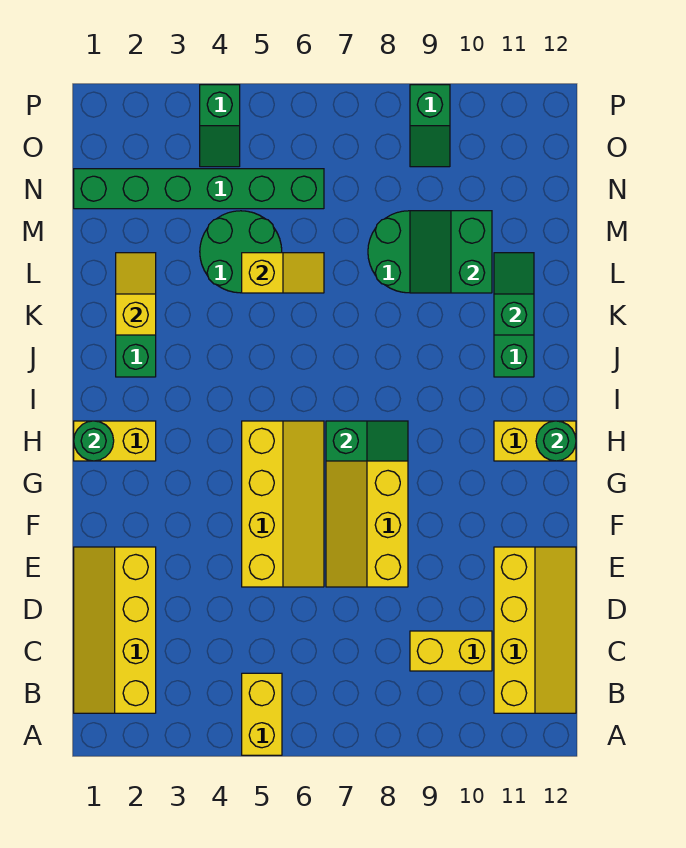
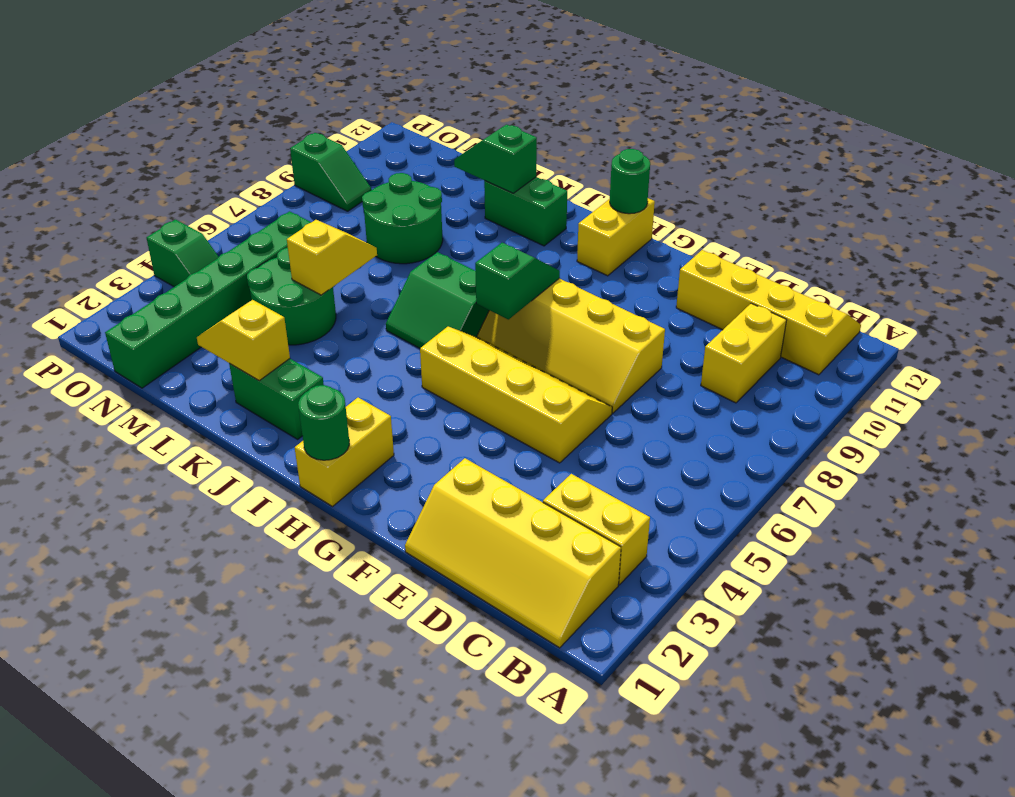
yellow brick A5:B5 level 1 -> yellow brick B3:C3 level 1
green slope L9:M10 level 2 top 10 -> green slope I6:J7 level 1 top 7

